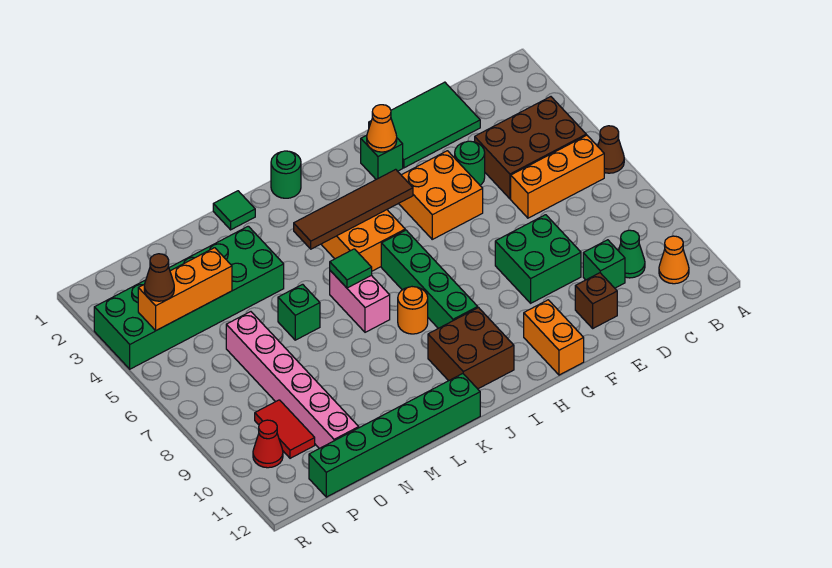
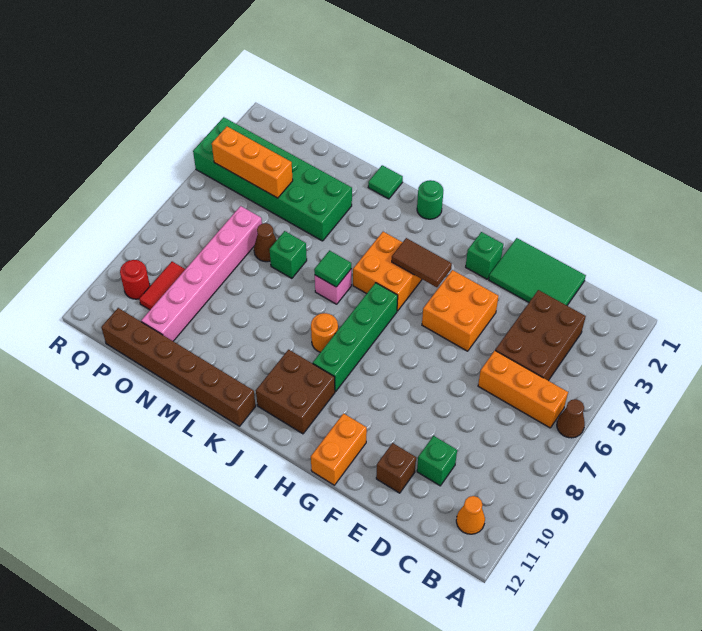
brown brick B4:D5 level 1 -> brown brick C3:D5 level 1
green cone C10 level 1 -> none
green round brick E4 level 1 -> none
green brick E8:F9 level 1 -> none
orange cone G2 level 2 -> none
brown tile H4:K4 level 2 -> brown tile H4:I4 level 2
pink brick K6:K7 level 1 -> pink brick K6 level 1
green brick K12:P12 level 1 -> brown brick K12:P12 level 1
brown cone Q4 level 3 -> brown cone N6 level 1
red cone Q10 level 1 -> red round brick Q10 level 1

